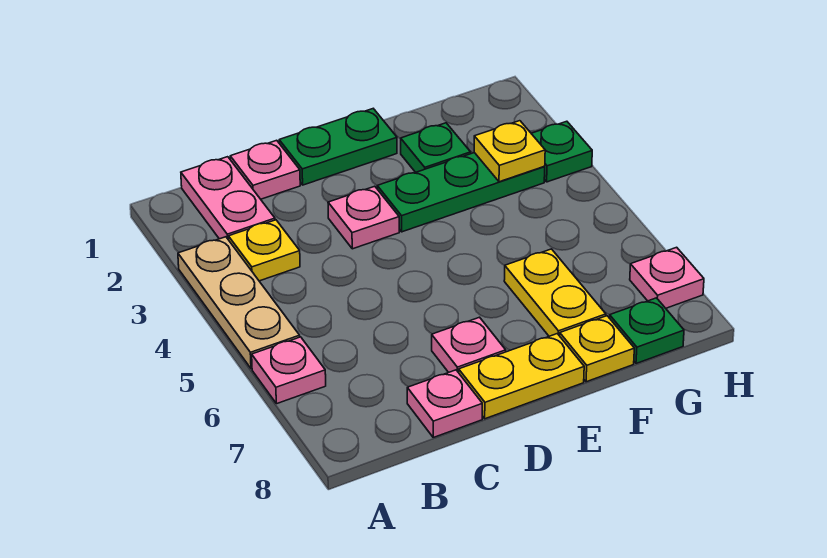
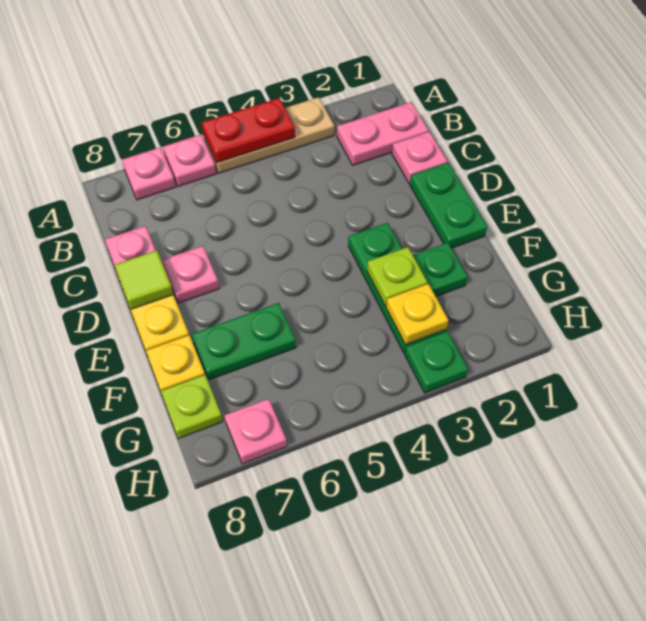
none -> red plate A4:A5 level 2
yellow plate B3 level 1 -> none
pink plate D3 level 1 -> pink plate A7 level 1
none -> lime tile D8 level 2
none -> lime plate F3 level 2
yellow plate F6:F7 level 1 -> green plate F6:F7 level 1
green plate G8 level 1 -> lime plate G8 level 1

